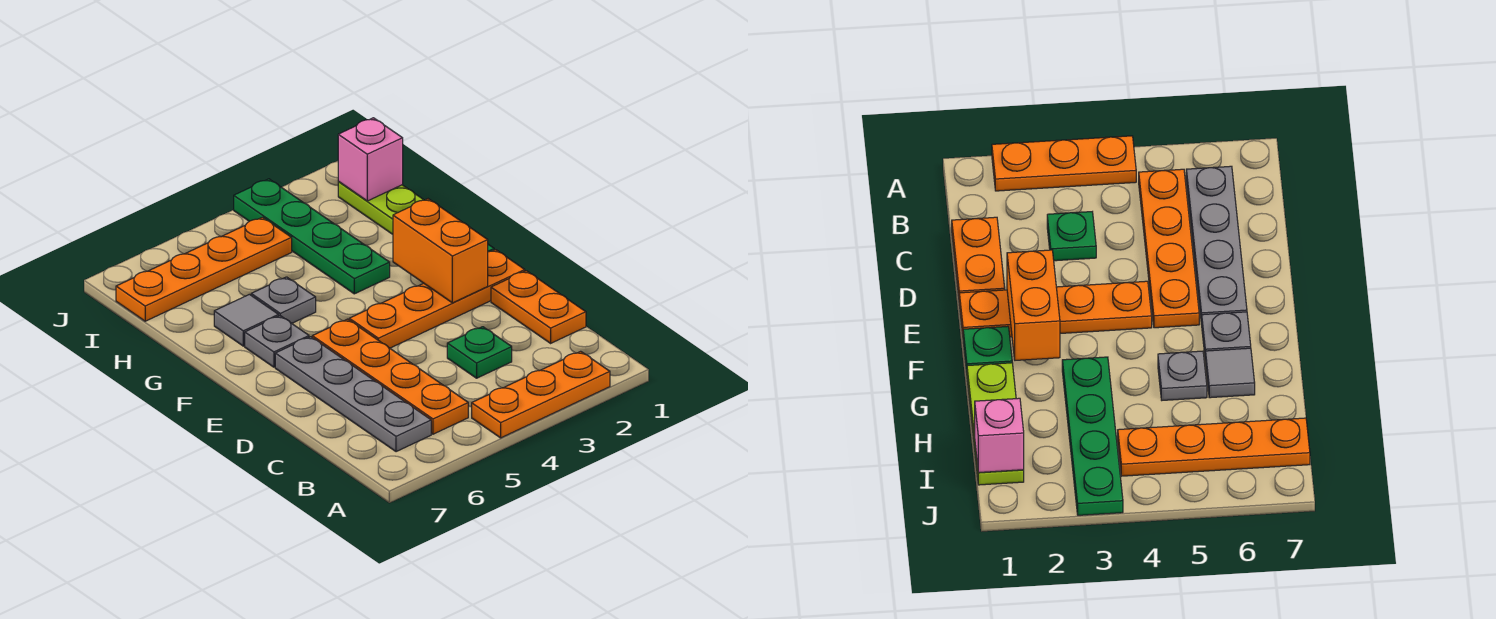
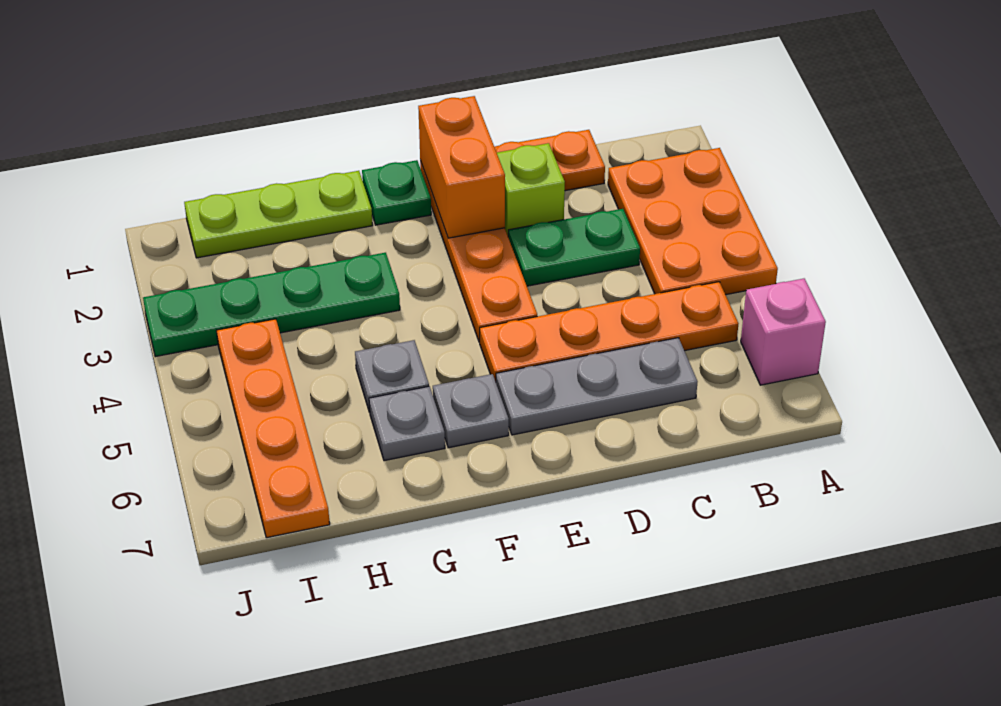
orange plate A2:A4 level 1 -> orange plate A2:B4 level 1
grey plate B6:E6 level 1 -> grey plate C6:E6 level 1
green plate C3 level 1 -> green plate C3:D3 level 1
none -> lime brick D2 level 1
orange brick E2:F2 level 2 -> orange brick E1:E2 level 2
grey tile G6 level 1 -> grey plate G6 level 1
pink brick I1 level 2 -> pink brick A6 level 1

